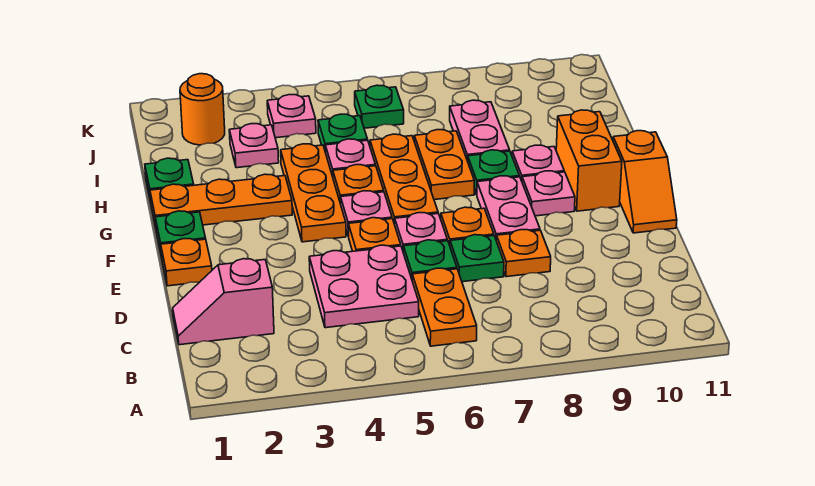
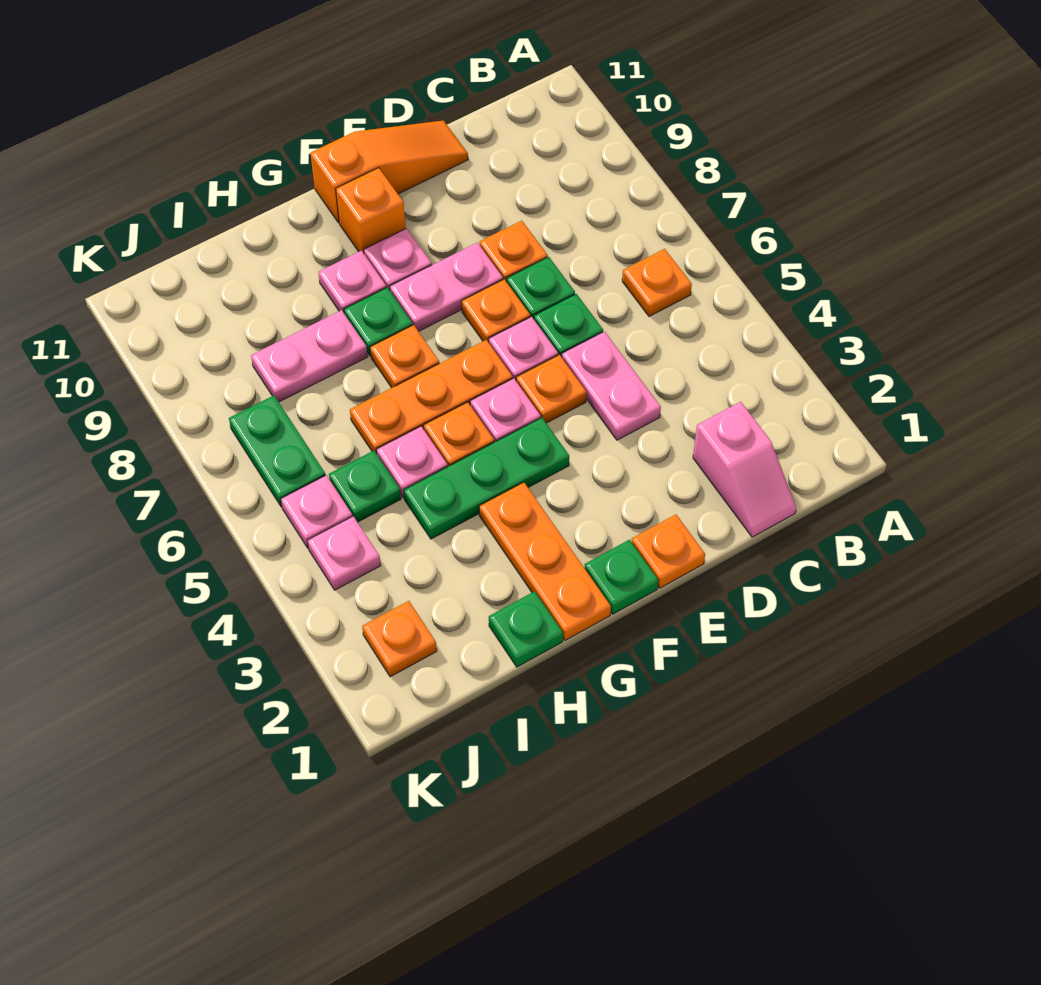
orange plate B6:C6 level 1 -> orange plate B6 level 1
pink plate C4:D5 level 1 -> pink plate D4:D5 level 1
orange slope E11:F11 level 1 top F -> orange slope D11:F11 level 1 top F
orange plate F4:H4 level 1 -> green plate F4:H4 level 1
orange brick F10:G10 level 1 -> orange brick F10 level 1
orange plate G7:H7 level 1 -> orange plate G7 level 1
pink plate I3 level 1 -> pink plate J5 level 1
orange round brick J2 level 1 -> orange plate J2 level 1
green plate J6 level 1 -> green plate J6:J7 level 1

